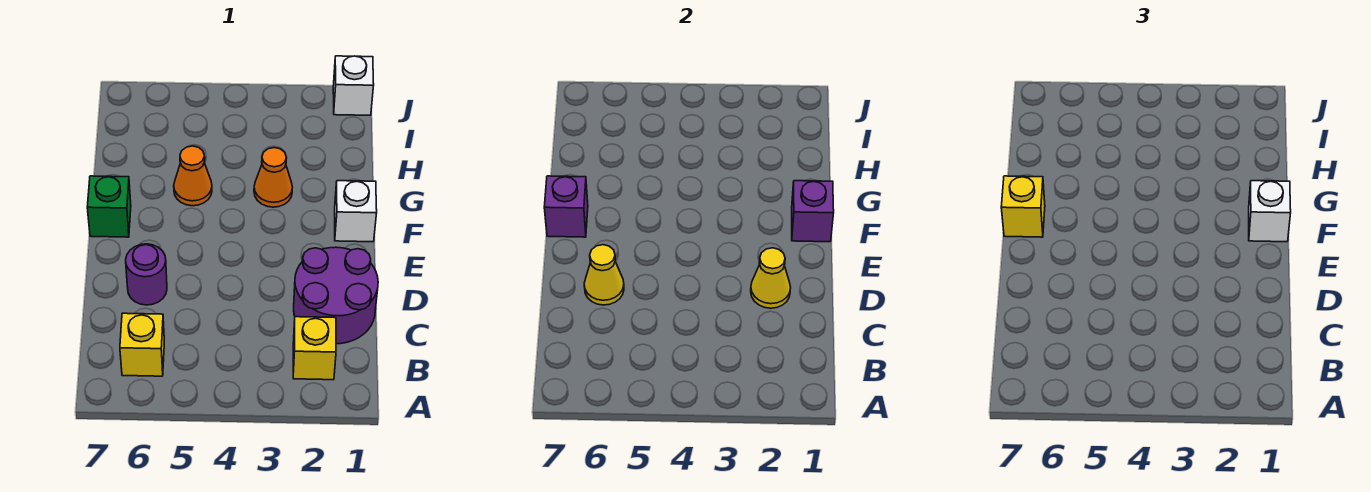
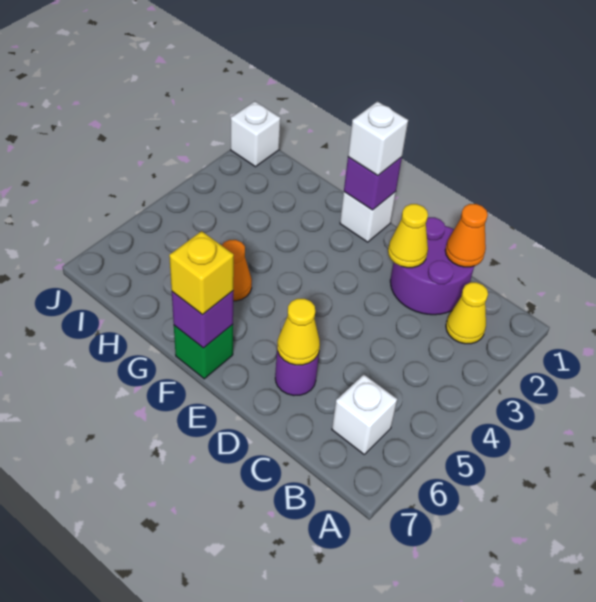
yellow brick B2 level 1 -> yellow cone B2 level 1
yellow brick B6 level 1 -> white brick B6 level 1
orange cone G3 level 1 -> orange cone C1 level 2

